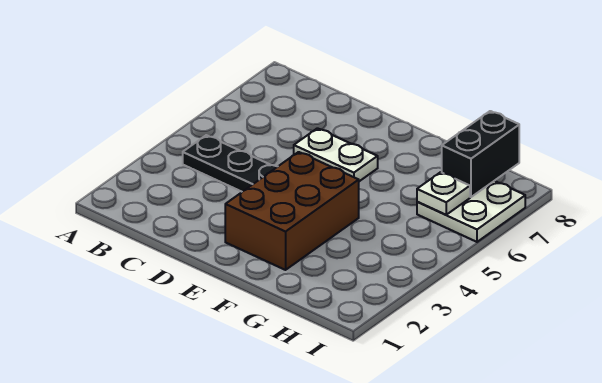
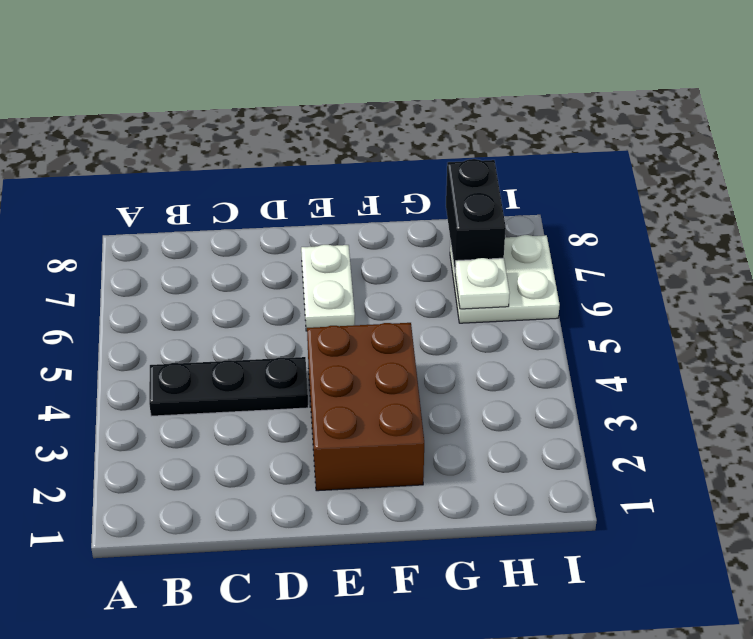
white plate D6:E6 level 1 -> white plate E6:E7 level 1

